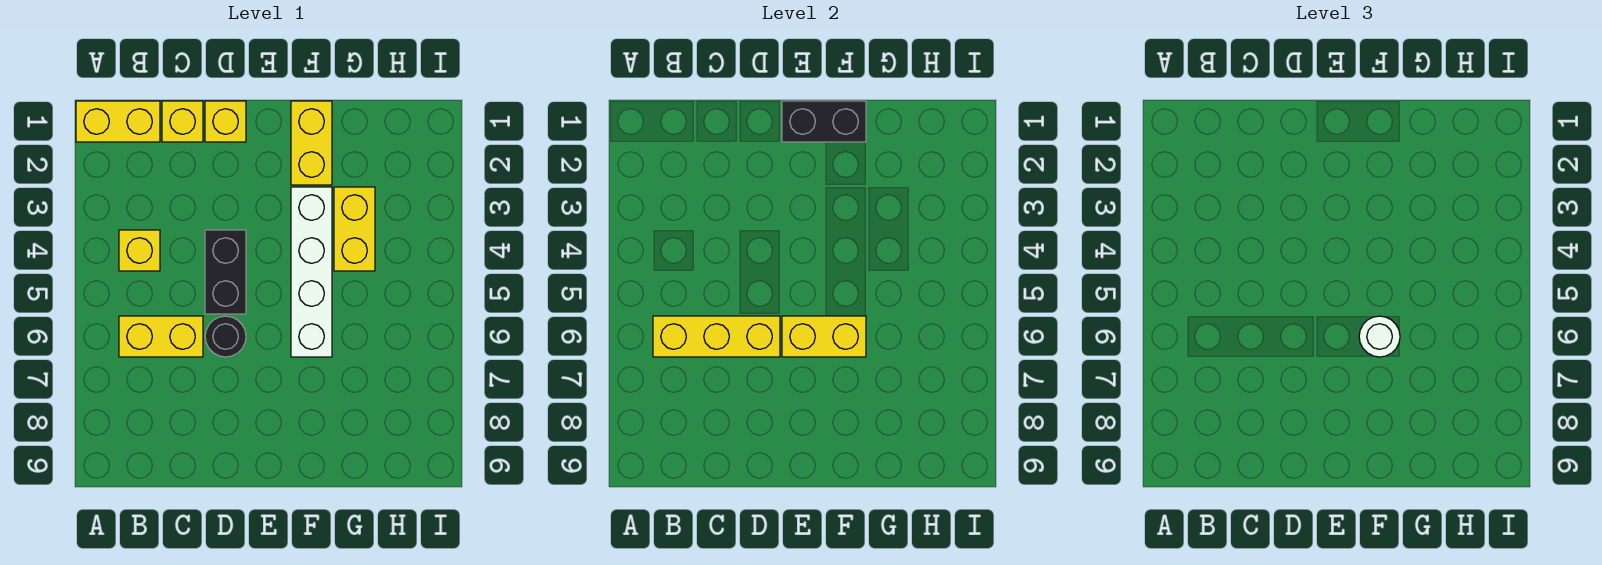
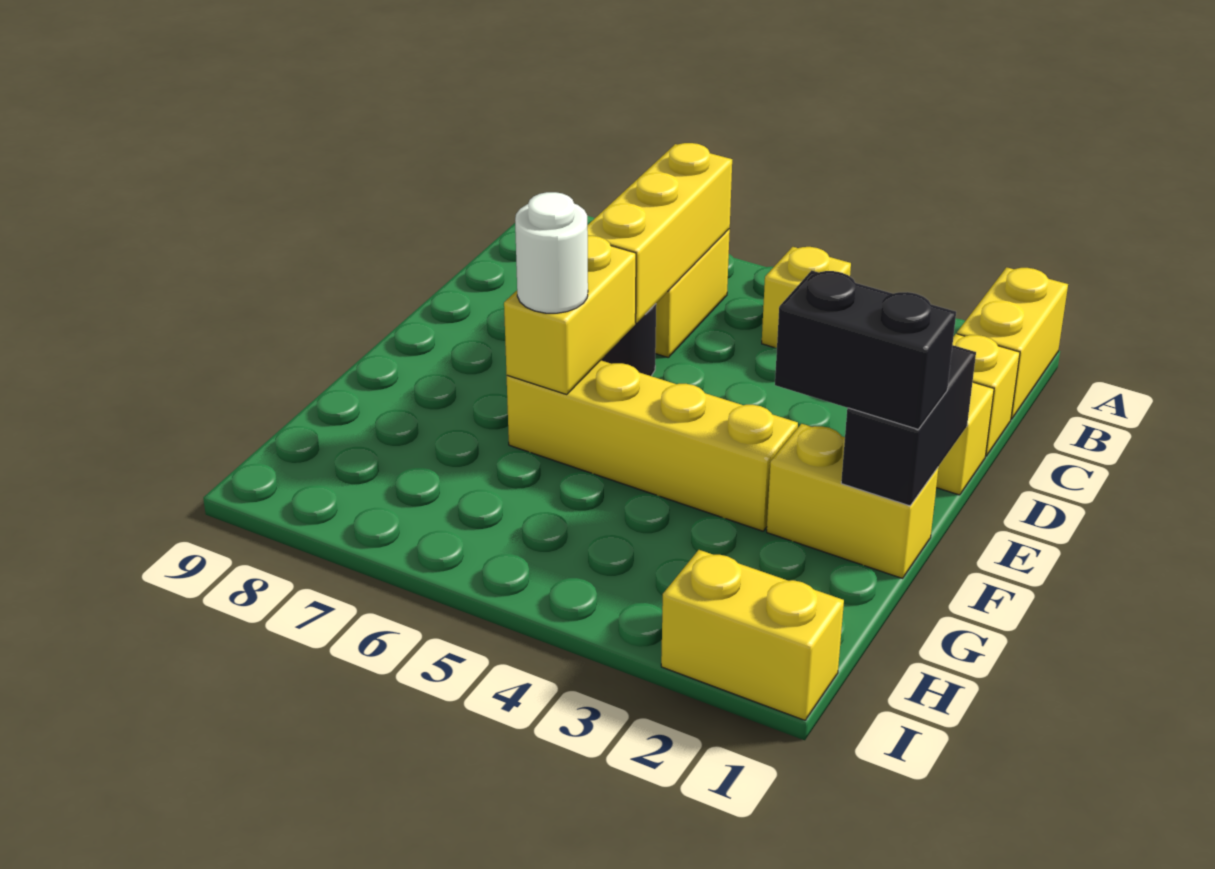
black brick D4:D5 level 1 -> black brick F1:F2 level 3
white brick F3:F6 level 1 -> yellow brick F3:F6 level 1
yellow brick G3:G4 level 1 -> yellow brick I1:I2 level 1

